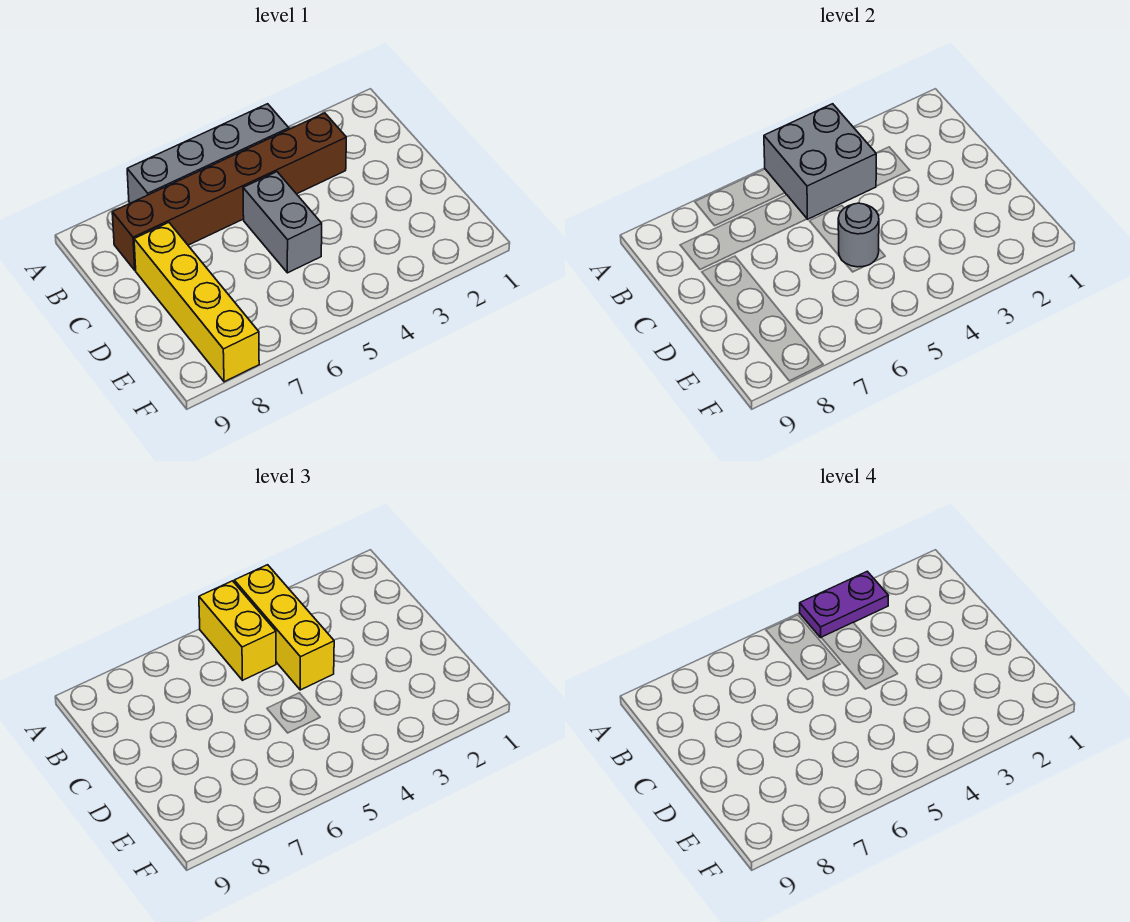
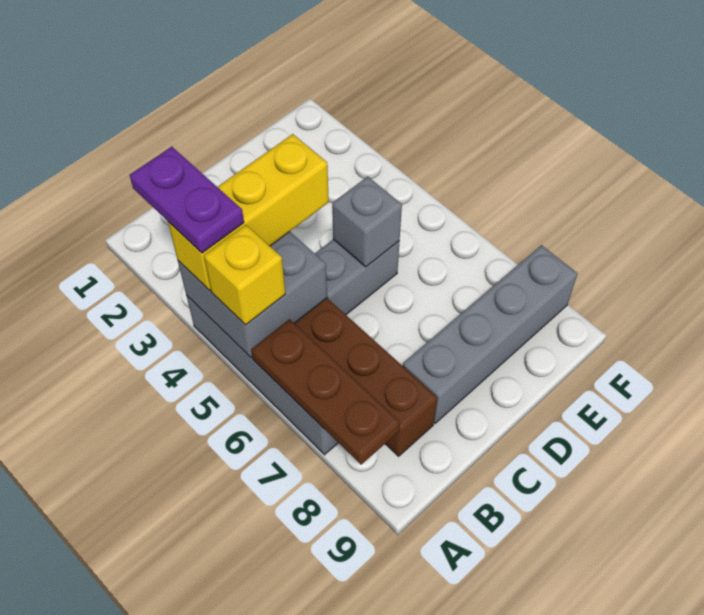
yellow brick A5:B5 level 3 -> yellow brick A5 level 3
none -> brown plate A6:A8 level 2
yellow brick C8:F8 level 1 -> grey brick C8:F8 level 1
grey round brick D5 level 2 -> grey brick D5 level 2

